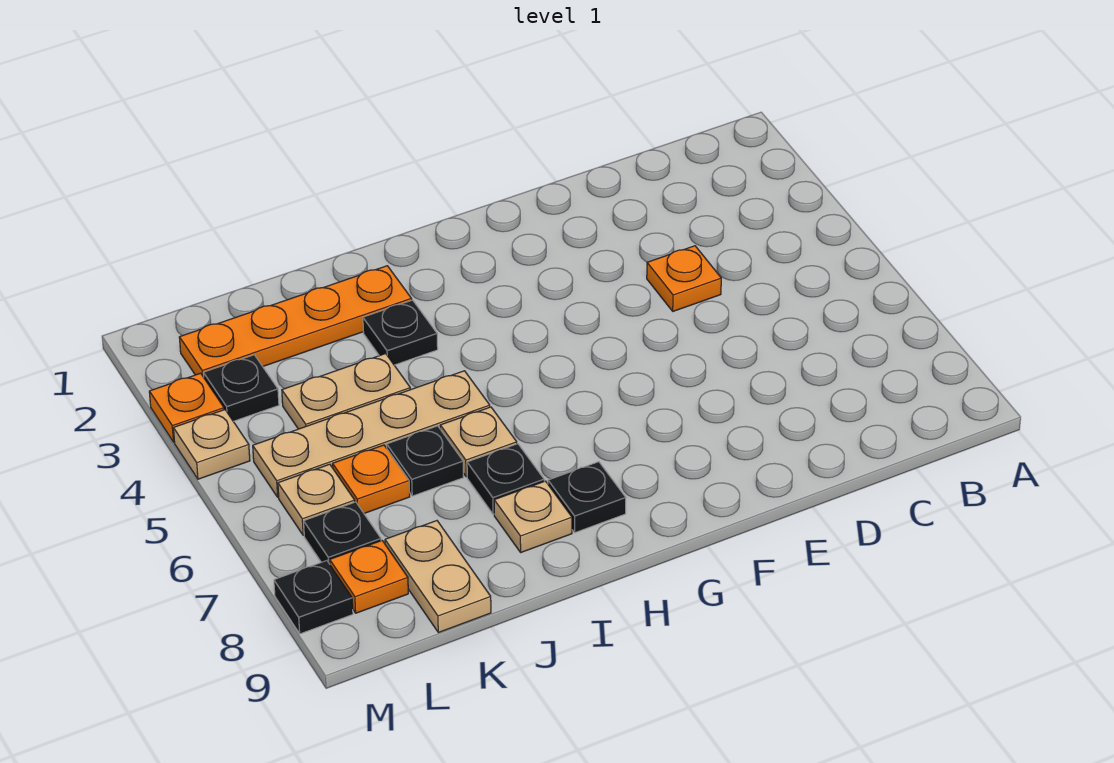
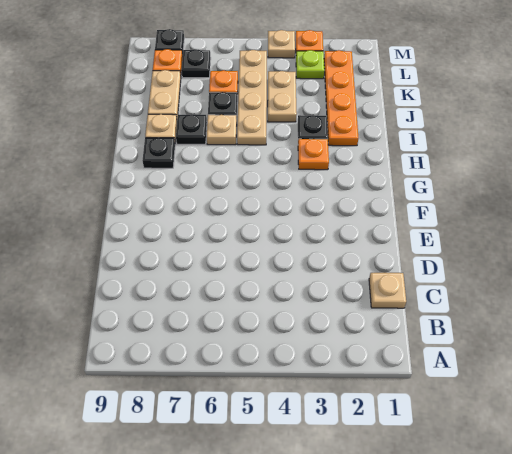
orange plate D4 level 1 -> orange plate H3 level 1
tan plate K8:K9 level 1 -> tan plate J8:K8 level 1
black plate L3 level 1 -> lime plate L3 level 1
tan plate L6 level 1 -> tan plate C1 level 1

